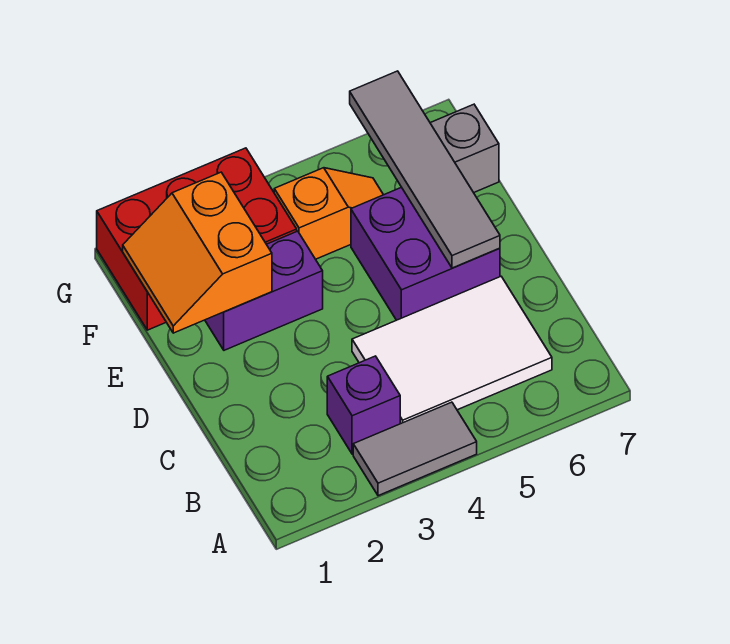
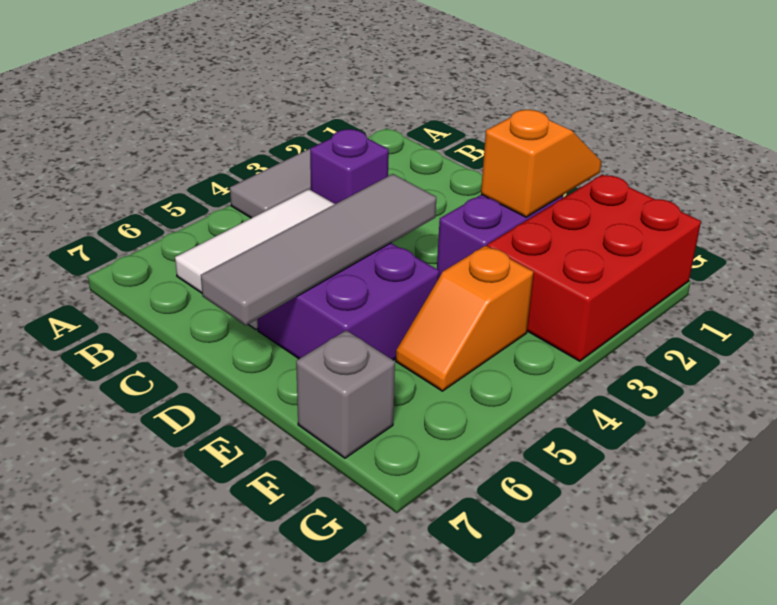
grey tile D6:G6 level 2 -> grey tile D4:D7 level 2
orange slope E1:F2 level 2 top 2 -> orange slope E1:E2 level 2 top 2

